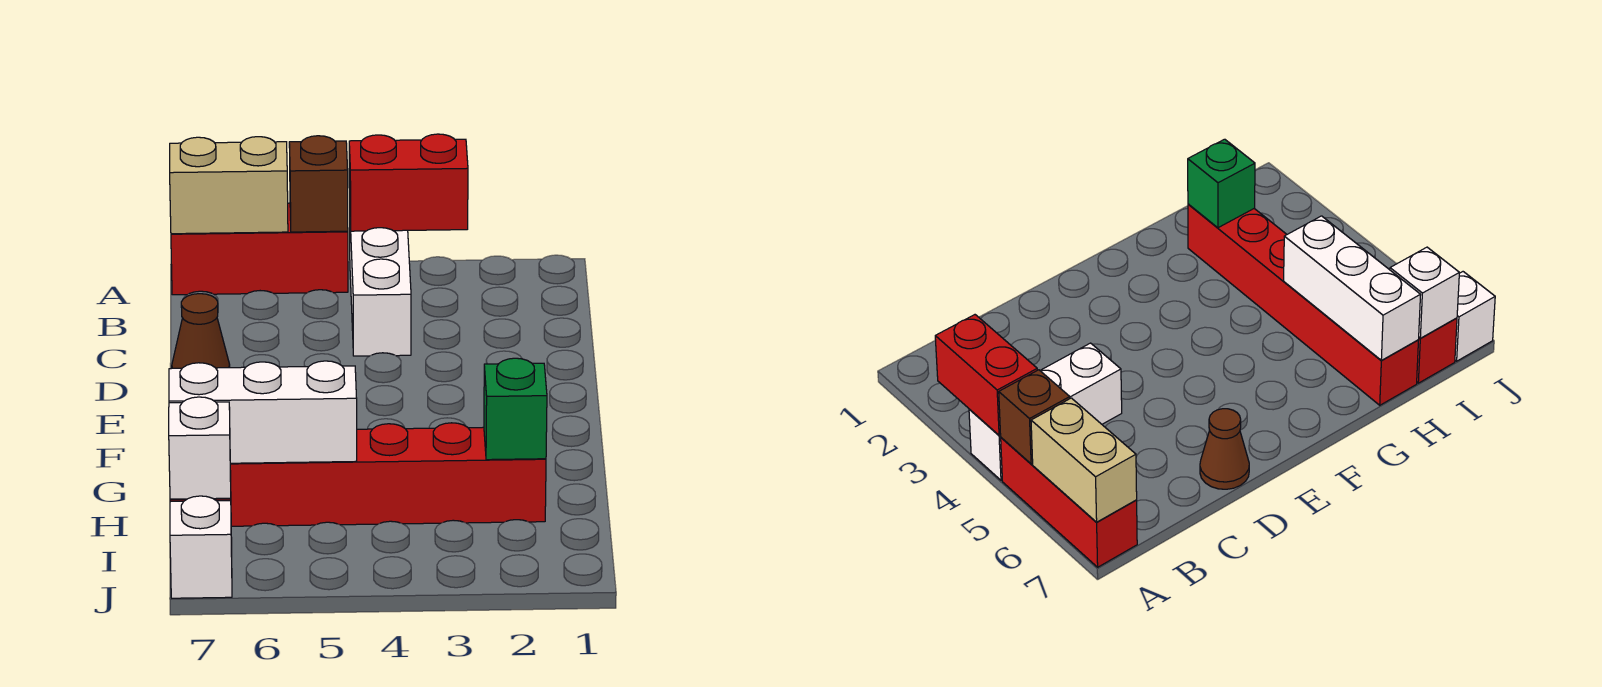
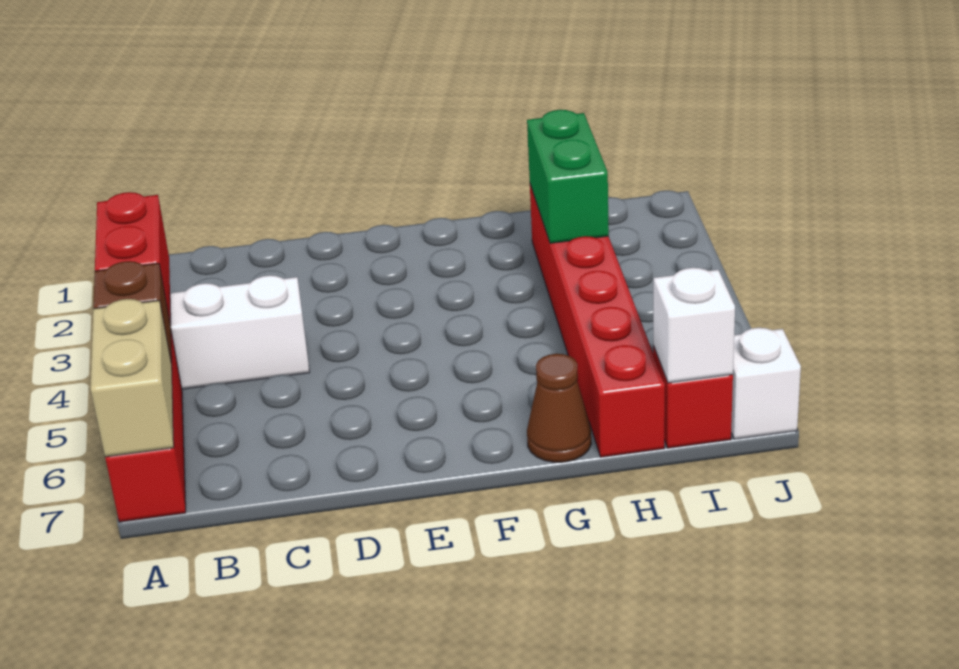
brown cone D7 level 1 -> brown cone G7 level 1
green brick H2 level 2 -> green brick H2:H3 level 2
white brick H5:H7 level 2 -> none

